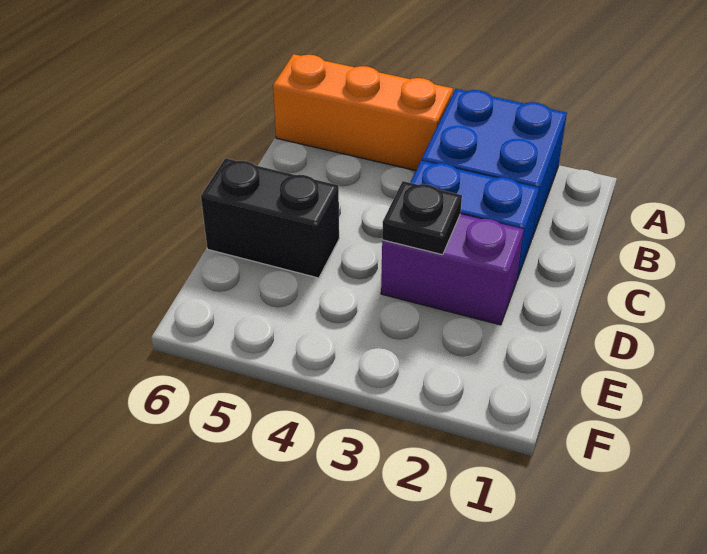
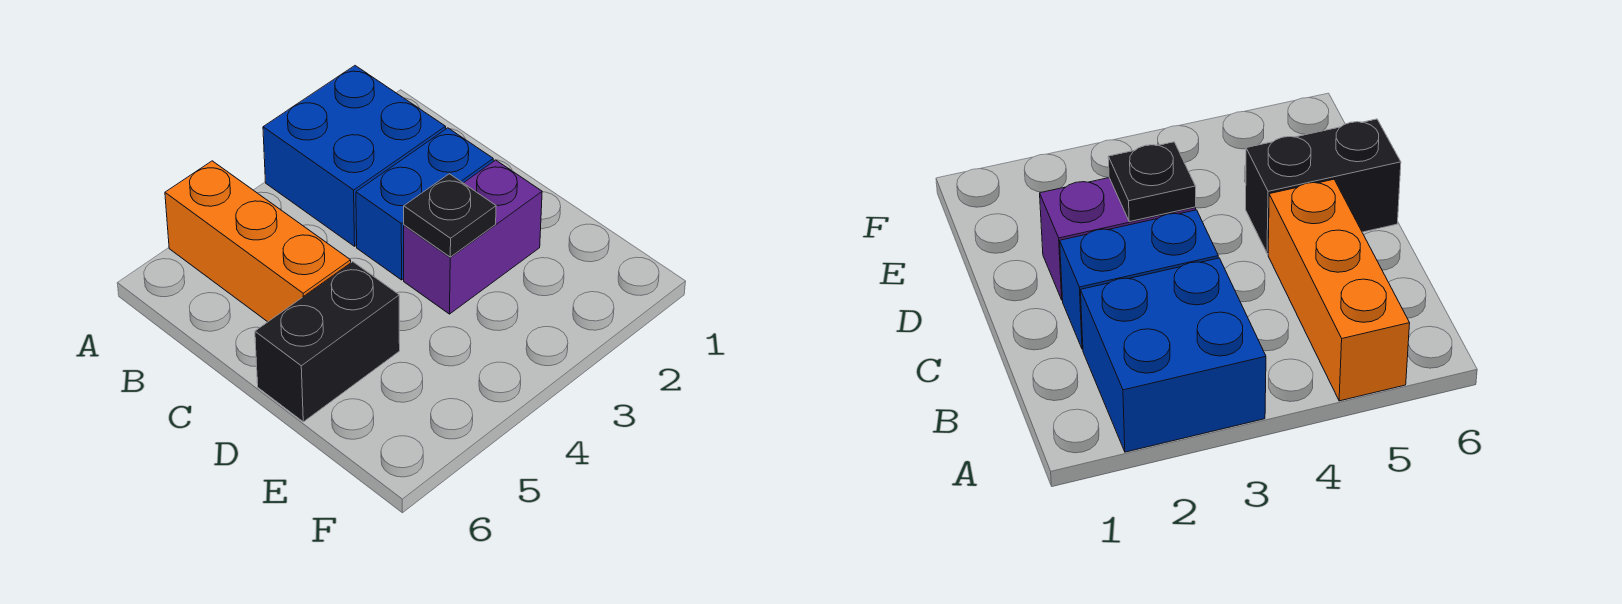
orange brick A4:A6 level 1 -> orange brick A5:C5 level 1

